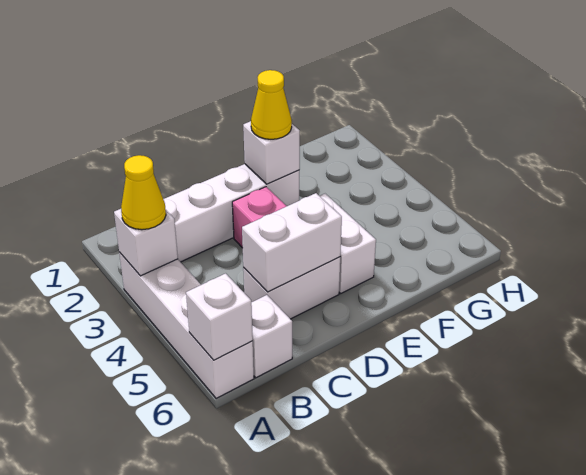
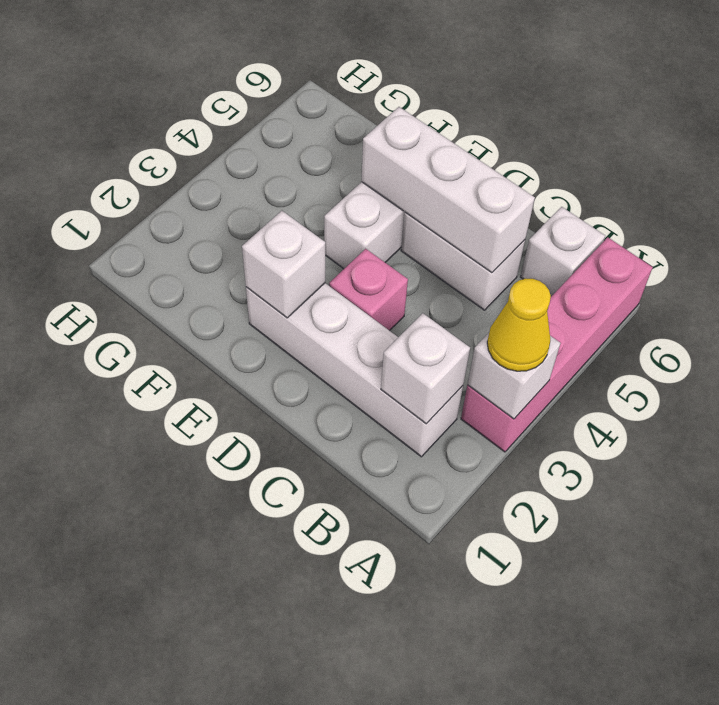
white brick A3:A6 level 1 -> pink brick A3:A6 level 1
white brick A6 level 2 -> white brick B2 level 2
white brick C5:D5 level 2 -> white brick C5:E5 level 2
yellow cone E2 level 3 -> none

